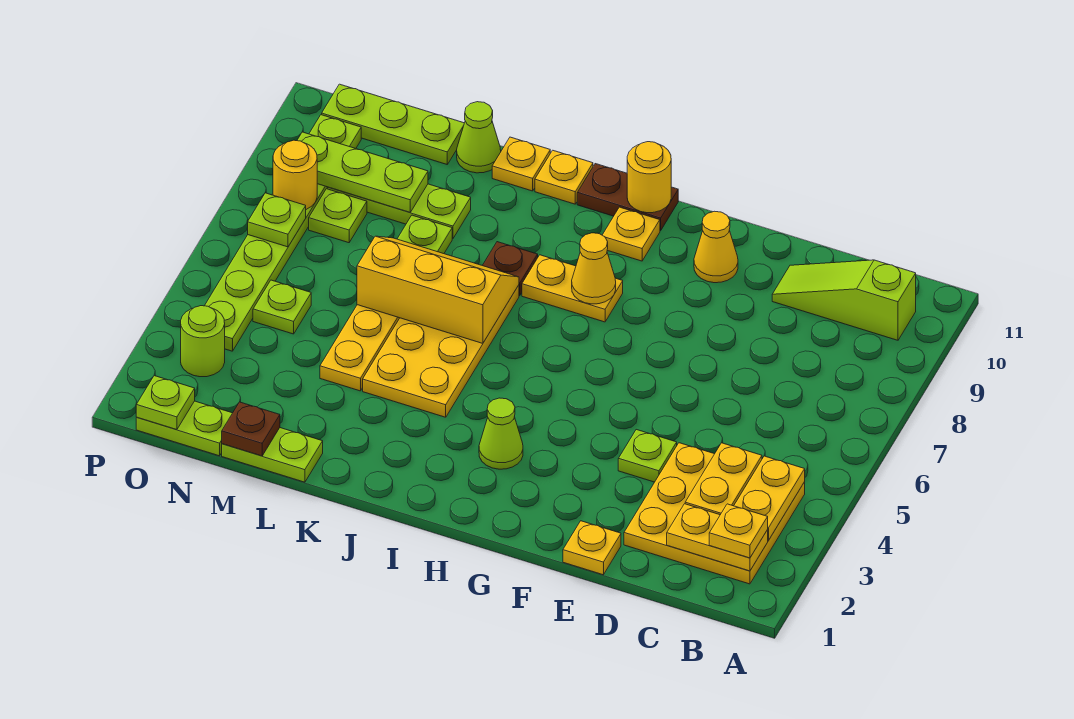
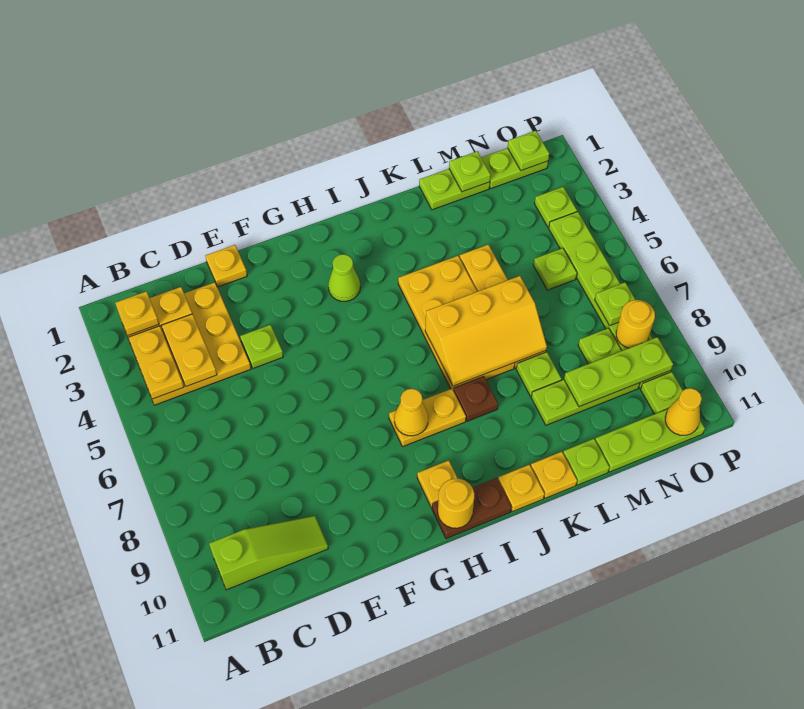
yellow cone F10 level 1 -> yellow cone O11 level 2
lime cone L11 level 1 -> lime plate L11 level 1
brown plate M1 level 2 -> lime plate M1 level 2
lime round brick O3 level 1 -> lime plate O3 level 1

